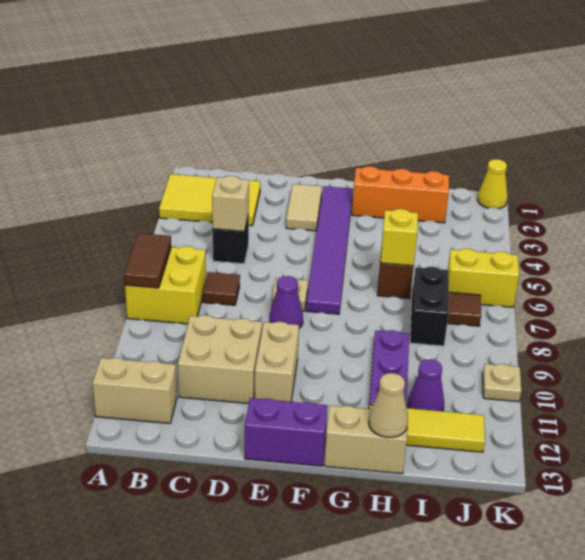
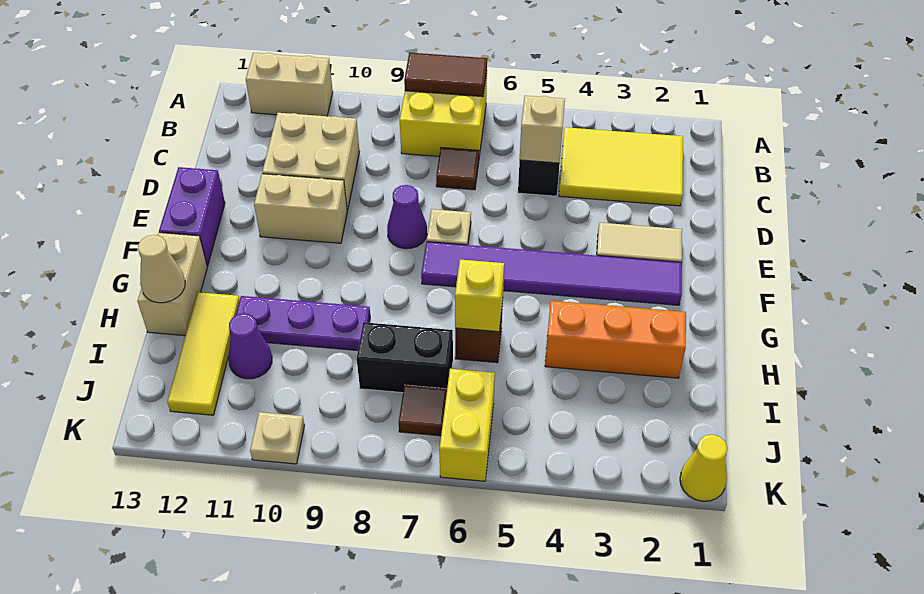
yellow tile A2:C3 level 1 -> yellow tile B2:C4 level 1
tan brick A12:B12 level 1 -> tan brick A11:A12 level 1
orange brick G2:I2 level 1 -> orange brick H2:H4 level 1

